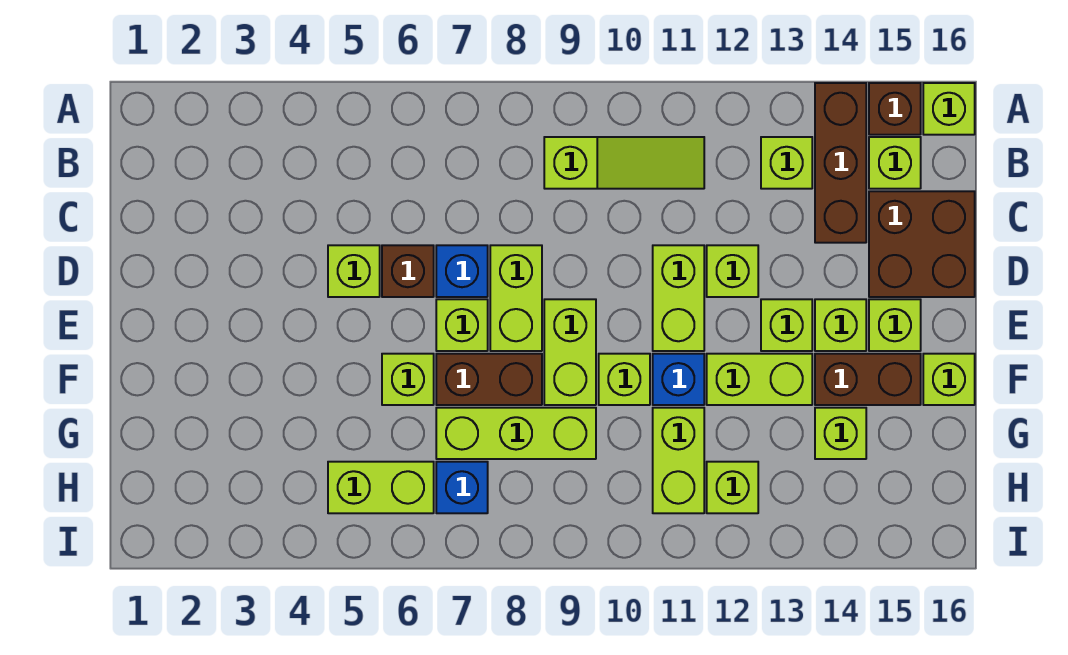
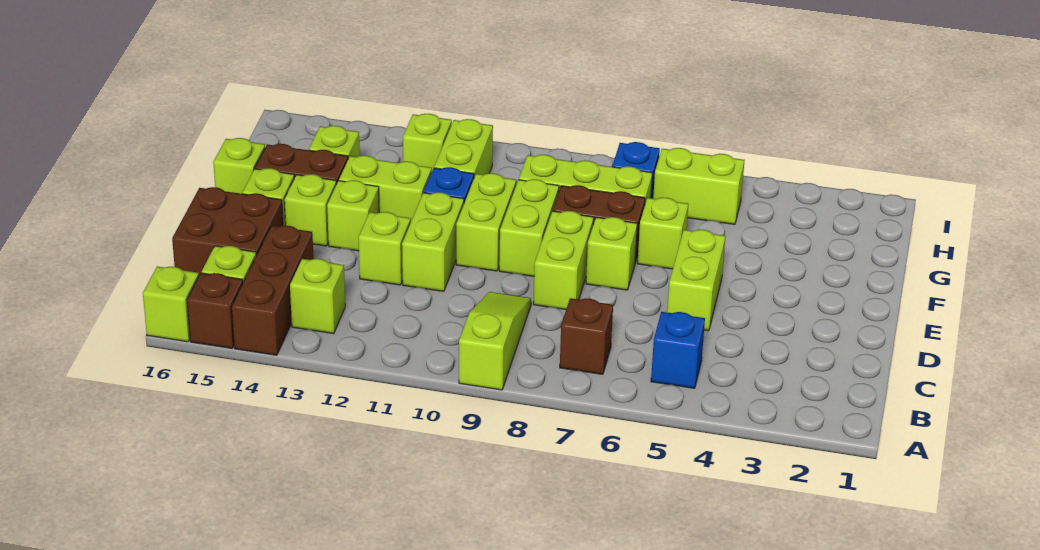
lime slope B9:B11 level 1 top 9 -> lime slope A9:C9 level 1 top A
lime brick D5 level 1 -> lime brick D5:E5 level 1
brown brick D6 level 1 -> brown brick B7 level 1
blue brick D7 level 1 -> blue brick B5 level 1
lime brick F10 level 1 -> lime brick E10:F10 level 1

